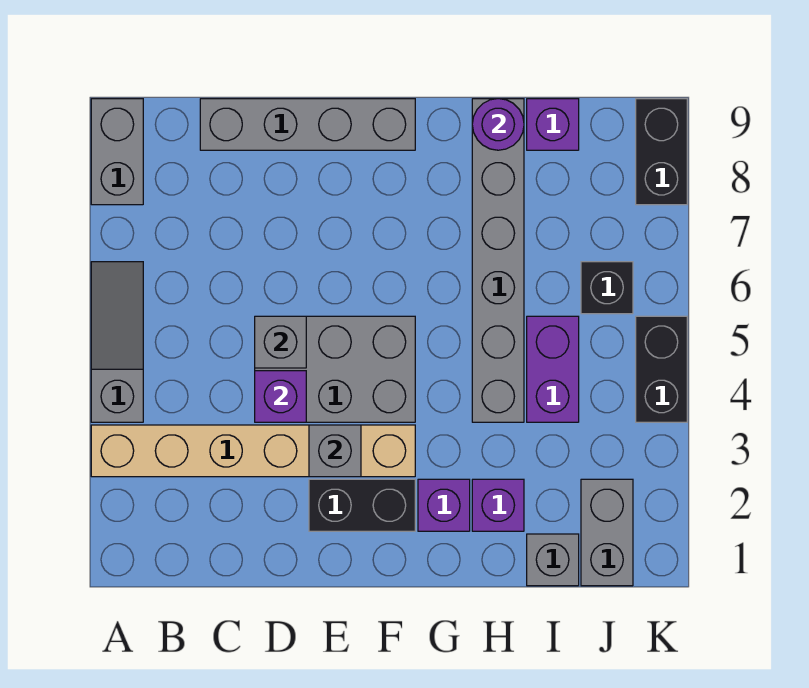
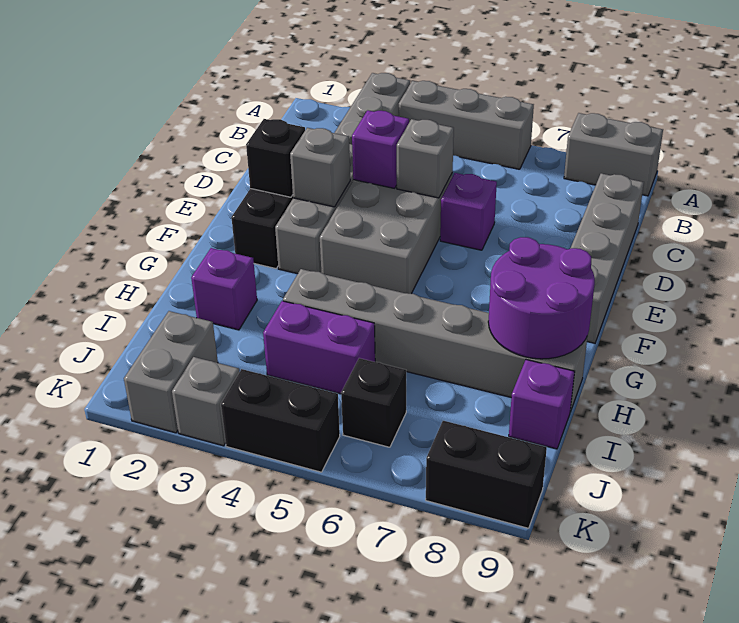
tan brick A3:F3 level 1 -> grey brick A3:F3 level 1
grey slope A4:A6 level 1 top 4 -> grey brick A4:A6 level 1
none -> black brick E2 level 2
purple brick G2 level 1 -> purple brick D6 level 1
purple round brick H9 level 2 -> purple round brick G8:H9 level 2
grey brick I1 level 1 -> grey brick K3 level 1
grey brick J1:J2 level 1 -> grey brick J2:K2 level 1

